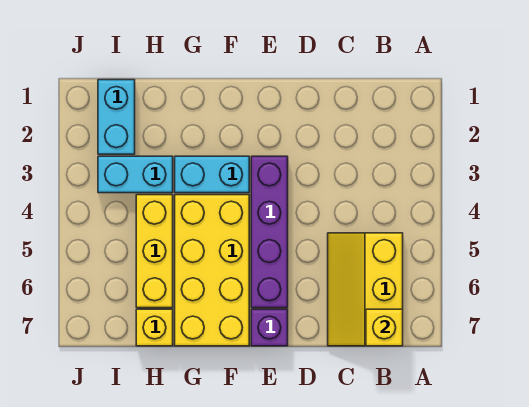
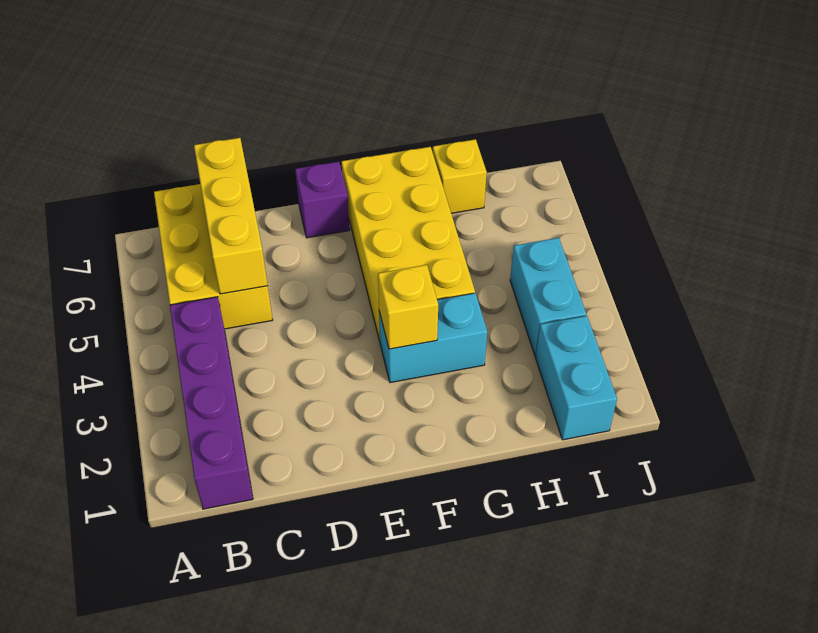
yellow slope B5:C7 level 1 top B -> yellow brick B5:C7 level 1
yellow brick B7 level 2 -> yellow brick F3 level 2
purple brick E3:E6 level 1 -> purple brick B1:B4 level 1
cyan brick H3:I3 level 1 -> cyan brick I3:I4 level 1
yellow brick H4:H6 level 1 -> yellow brick C5:C7 level 2

